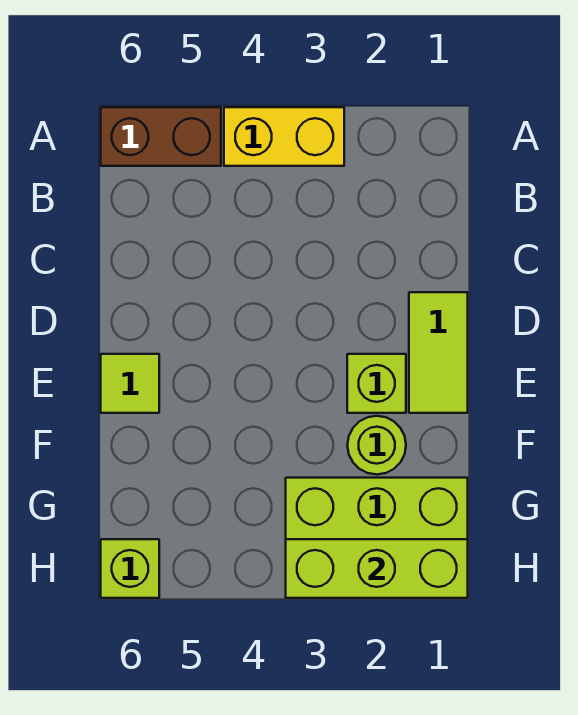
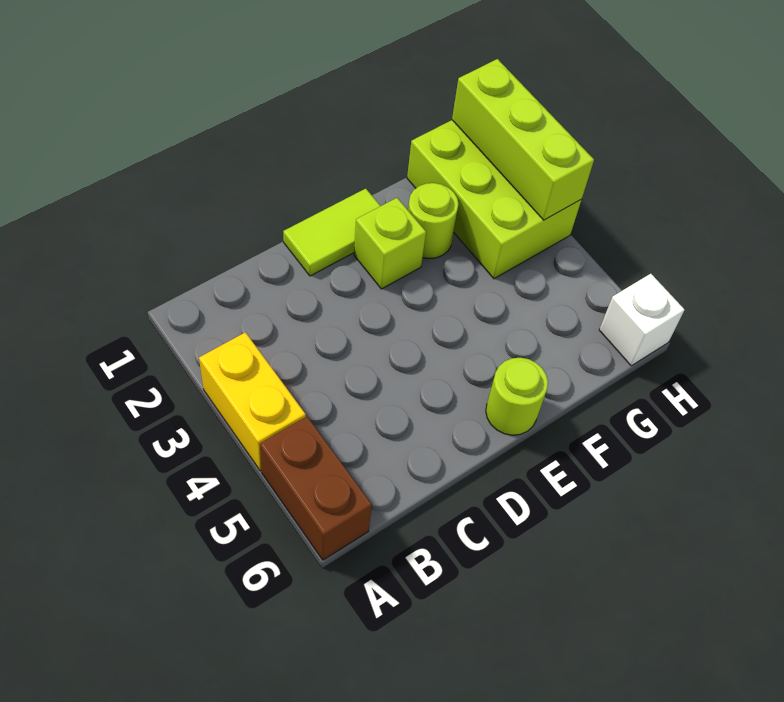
lime tile E6 level 1 -> lime round brick E6 level 1
lime brick H6 level 1 -> white brick H6 level 1

